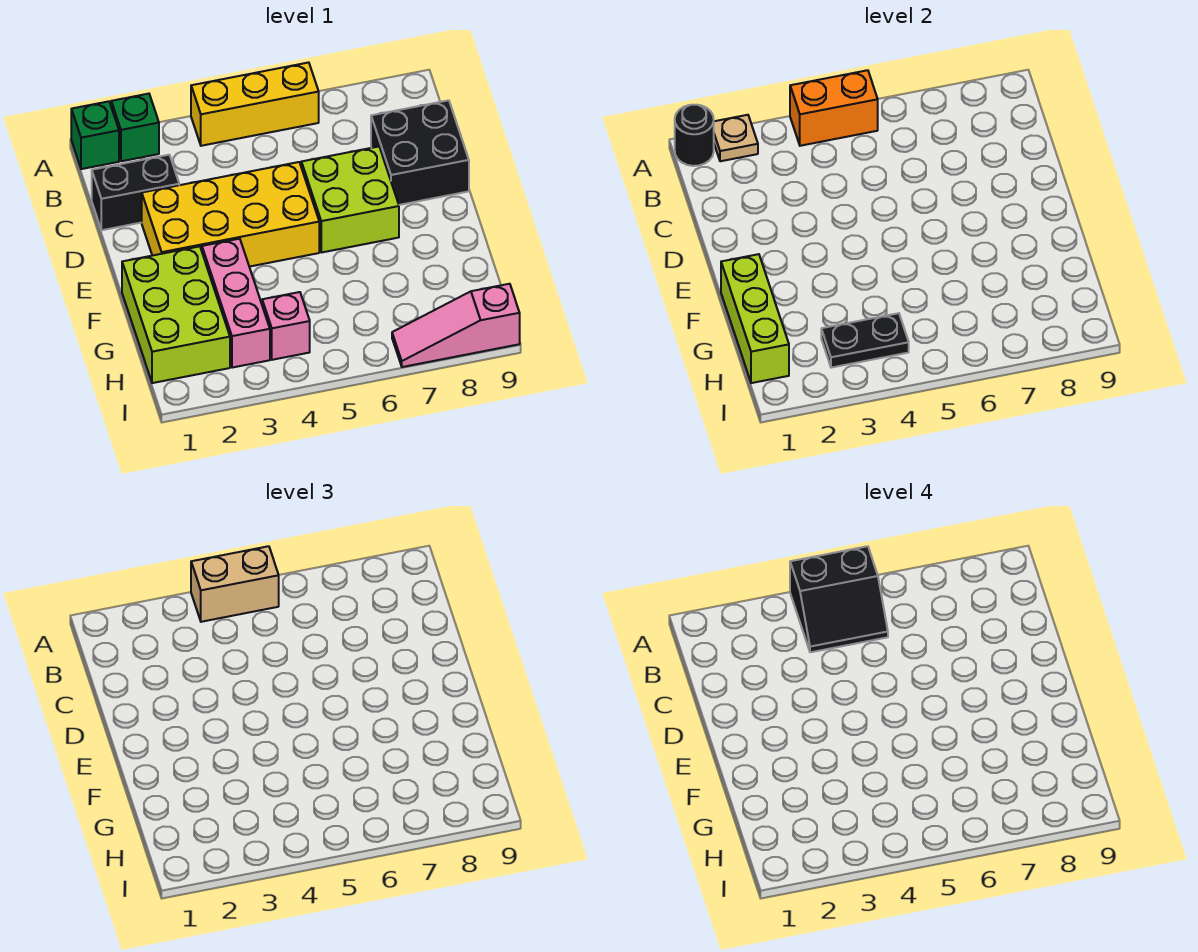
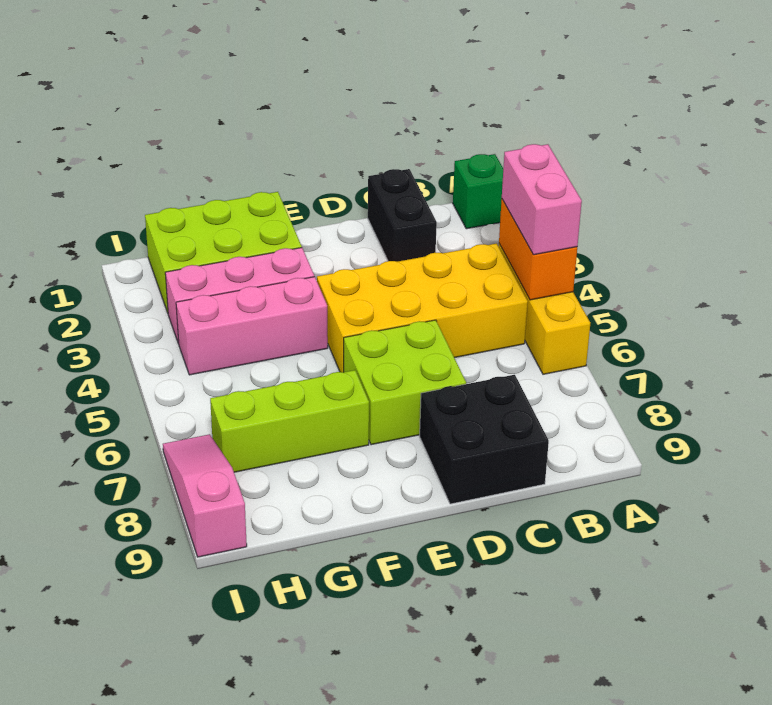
black round brick A1 level 2 -> none
green brick A2 level 1 -> none
tan plate A2 level 2 -> none
tan brick A4:A5 level 3 -> pink brick A4:A5 level 3
black slope A4:B5 level 4 top A -> none
yellow brick D2:E5 level 1 -> yellow brick B4:E5 level 1
lime brick F1:H1 level 2 -> lime brick F7:H7 level 1
black plate H3:H4 level 2 -> none
pink brick H4 level 1 -> pink brick F4:H4 level 1

